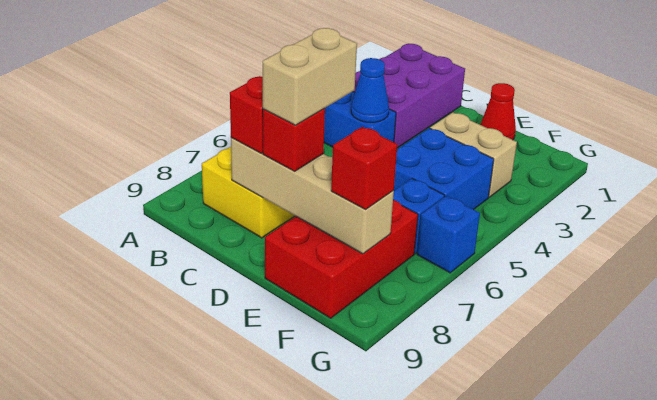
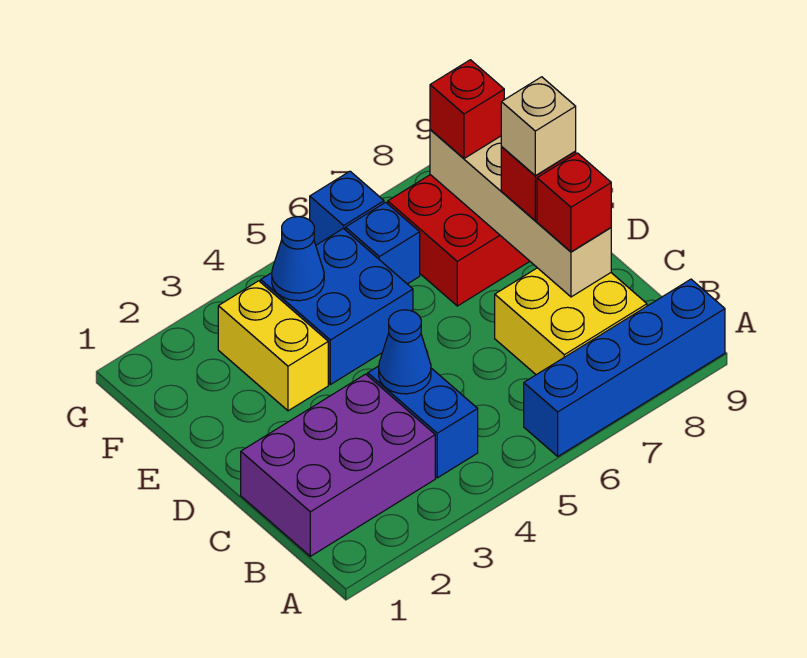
none -> blue brick A6:A9 level 1
tan brick D7:D8 level 4 -> tan brick D8 level 4
red cone E1 level 1 -> none
tan brick E3:F3 level 1 -> yellow brick E3:F3 level 1
none -> blue cone F4 level 2

